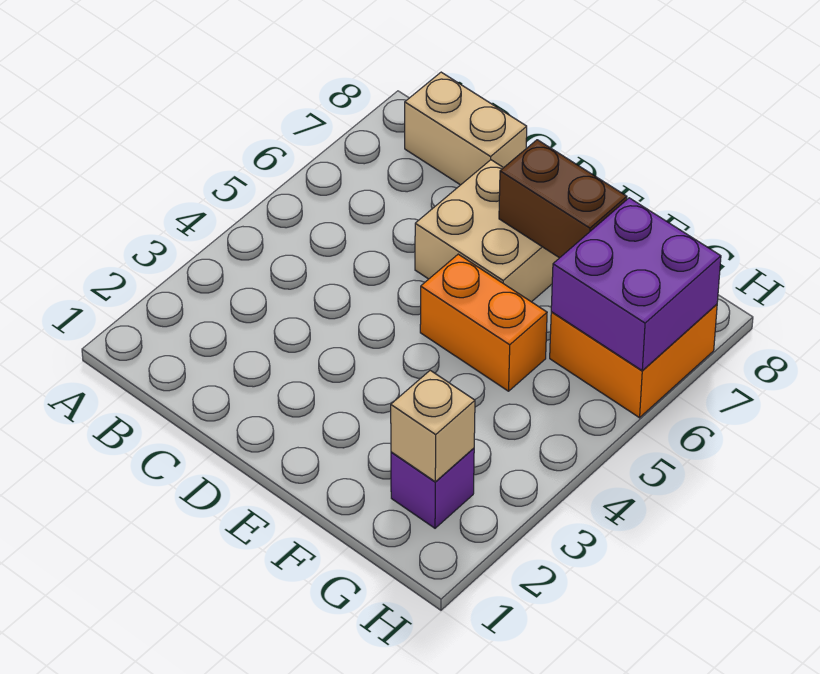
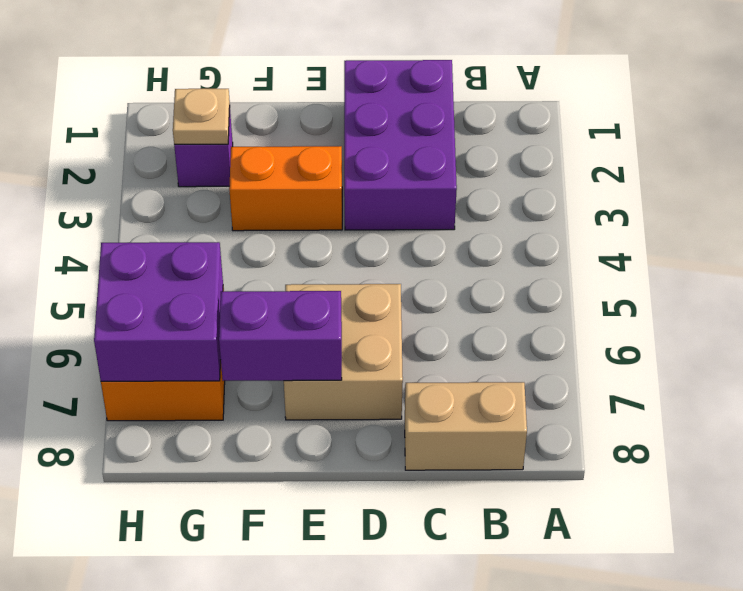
none -> purple brick C1:D3 level 1
orange brick E5:F5 level 1 -> orange brick E3:F3 level 1
brown brick E7:F7 level 2 -> purple brick E7:F7 level 2
tan brick G2 level 2 -> tan plate G2 level 2

